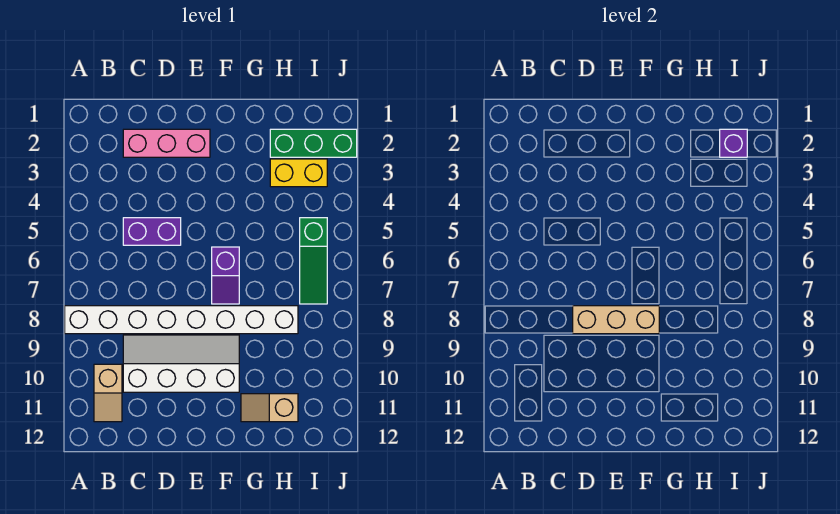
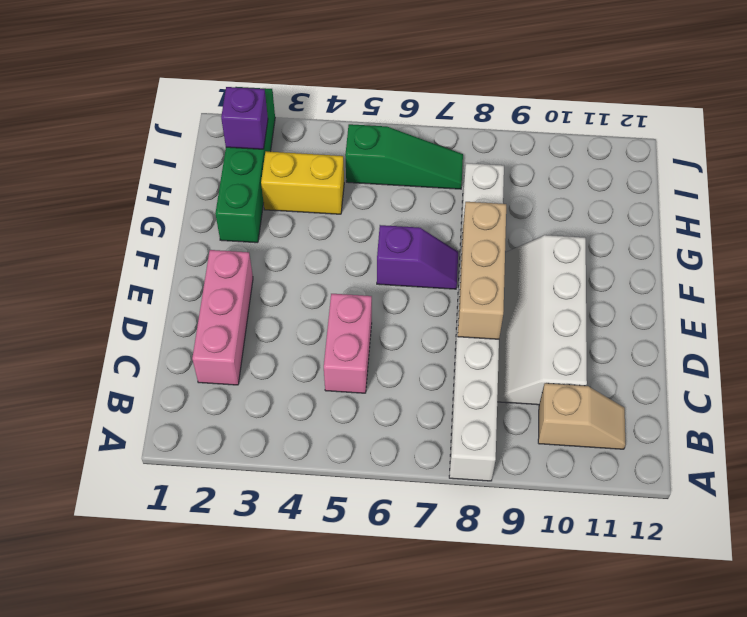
purple brick C5:D5 level 1 -> pink brick C5:D5 level 1
tan slope G11:H11 level 1 top H -> none
green brick H2:J2 level 1 -> green brick G2:J2 level 1
yellow brick H3:I3 level 1 -> yellow brick H3:H4 level 1

